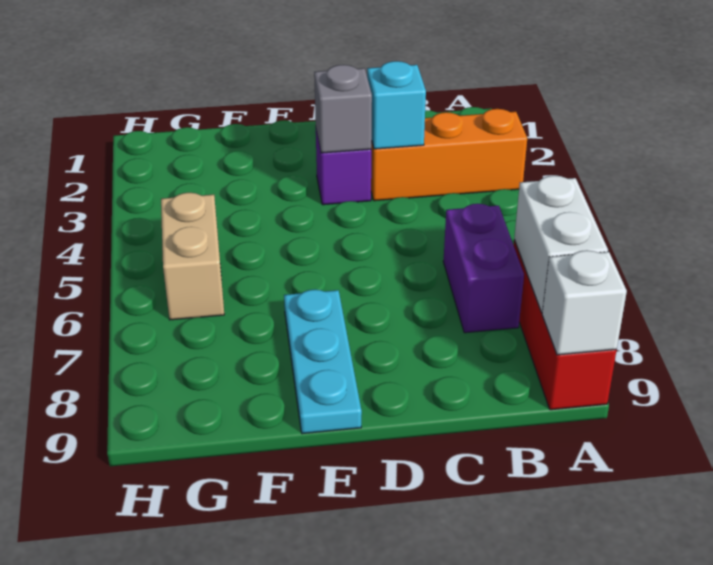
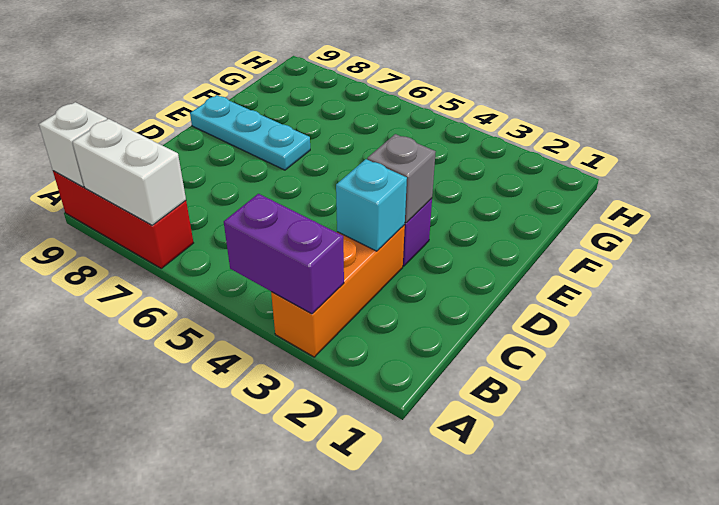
purple brick B6:B7 level 1 -> purple brick A3:A4 level 2
tan brick G5:G6 level 1 -> none

